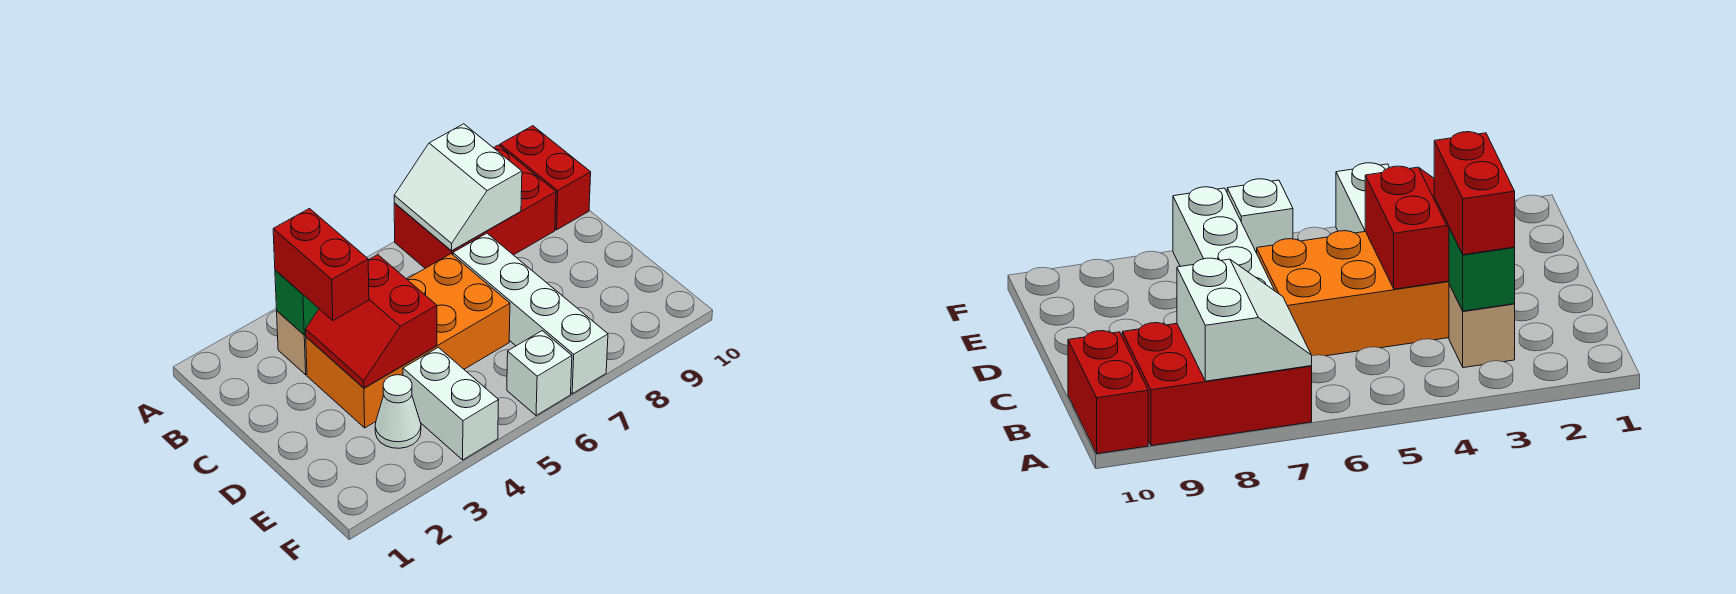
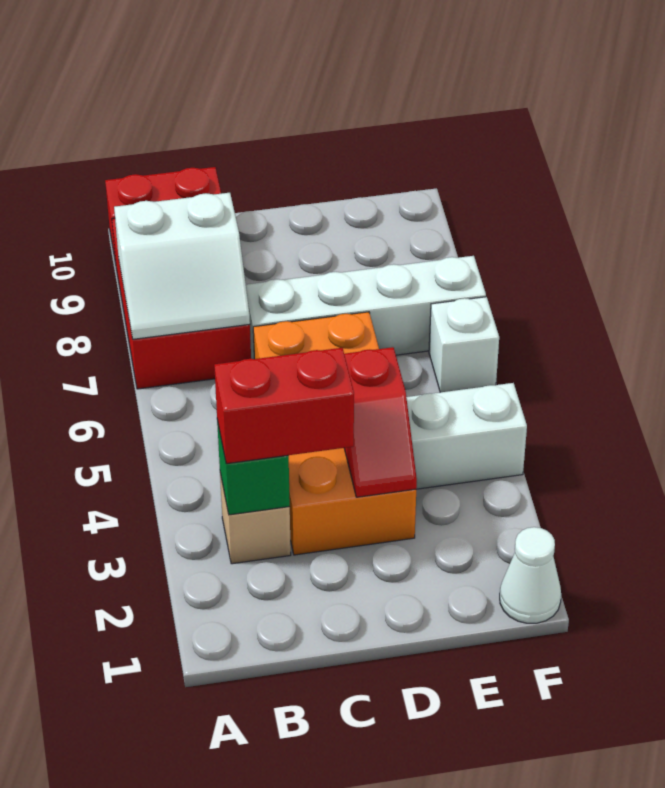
red slope C3:D4 level 2 top 4 -> red slope D3:D4 level 2 top 4
white cone E3 level 1 -> white cone F1 level 1

